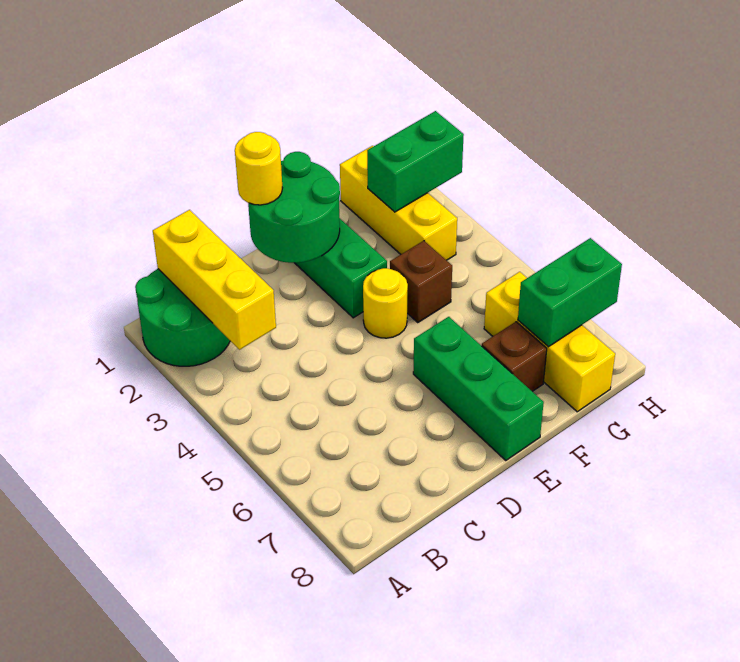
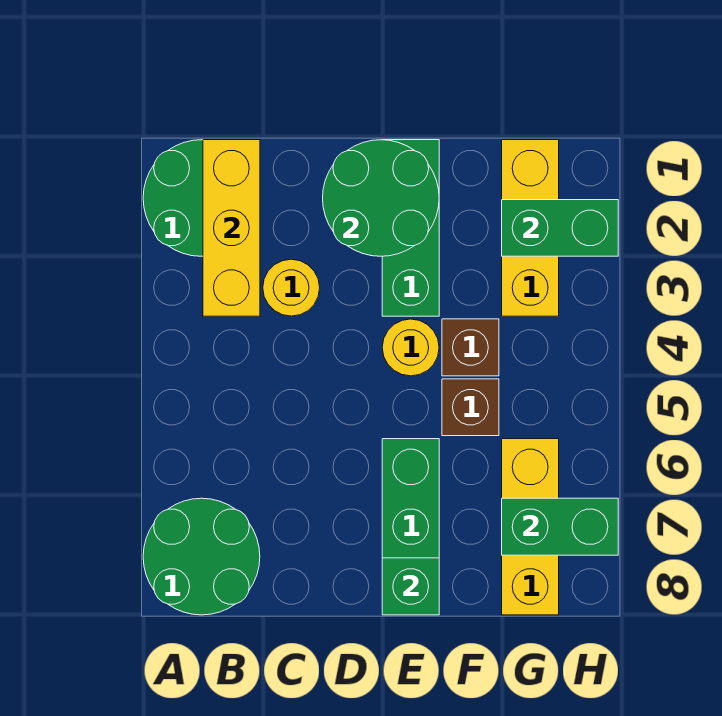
none -> green round brick A7:B8 level 1
yellow round brick D1 level 3 -> yellow round brick C3 level 1
none -> green brick E8 level 2
brown brick F7 level 1 -> brown brick F5 level 1

